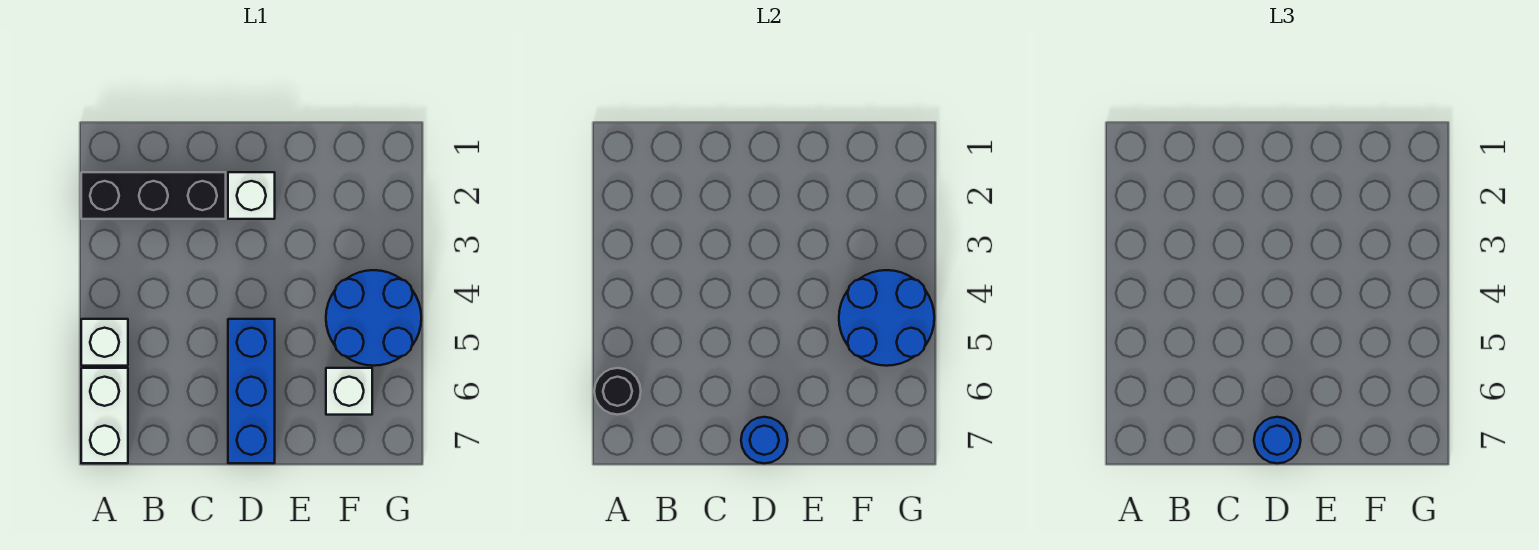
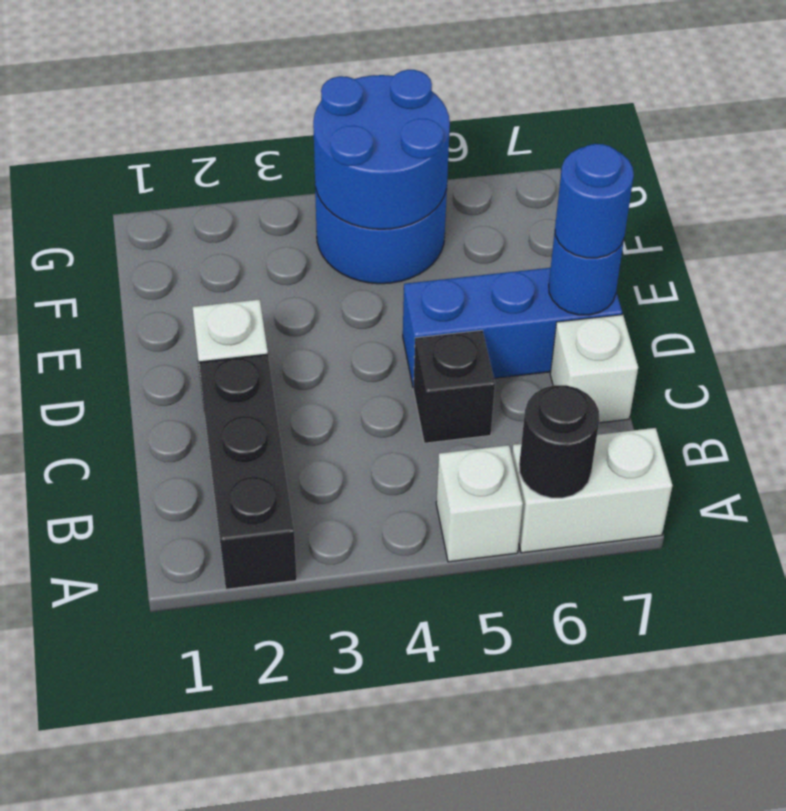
none -> black brick C5 level 1
white brick F6 level 1 -> white brick C7 level 1

